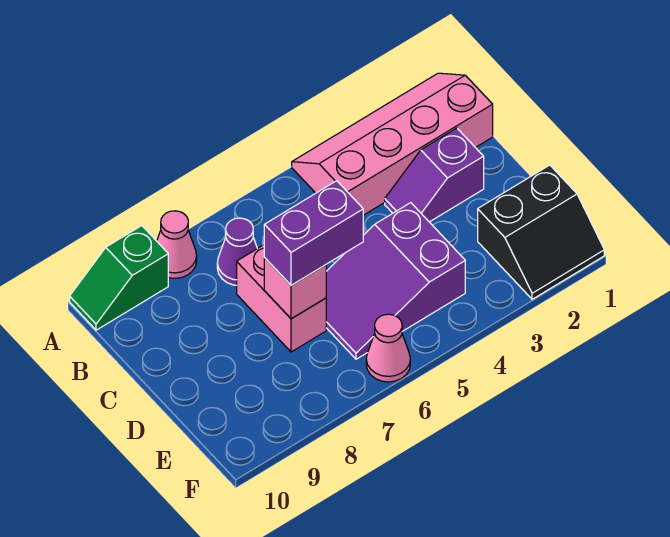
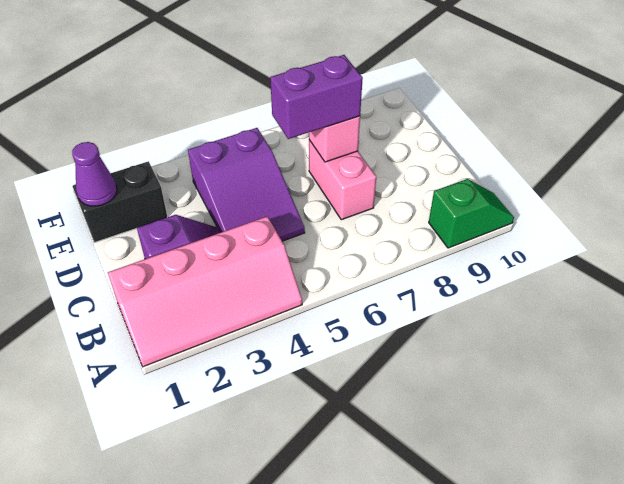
pink cone A8 level 1 -> none
purple cone B7 level 1 -> purple cone E1 level 2
purple slope D4:E6 level 1 top 4 -> purple slope C4:E5 level 1 top E
pink cone F6 level 1 -> none

